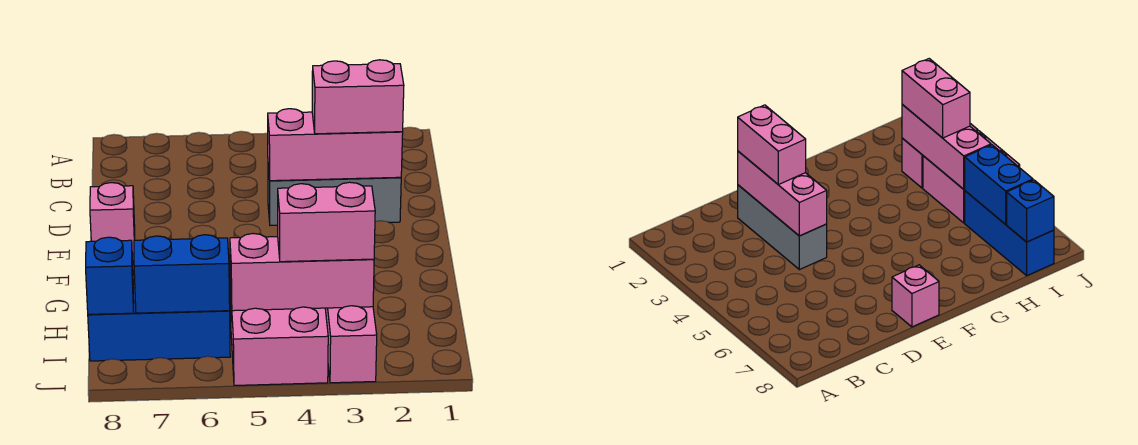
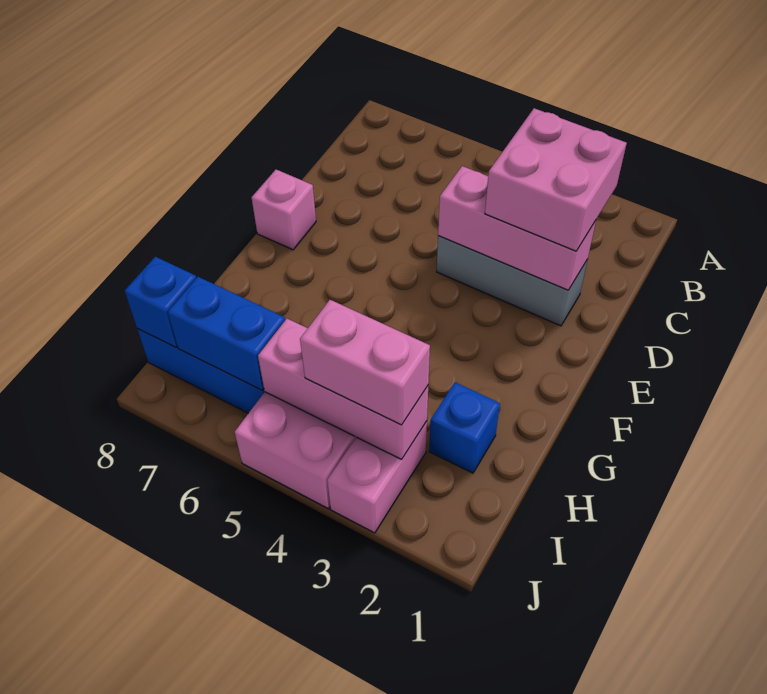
pink brick D2:D3 level 3 -> pink brick C2:D3 level 3
none -> blue brick H2 level 1

